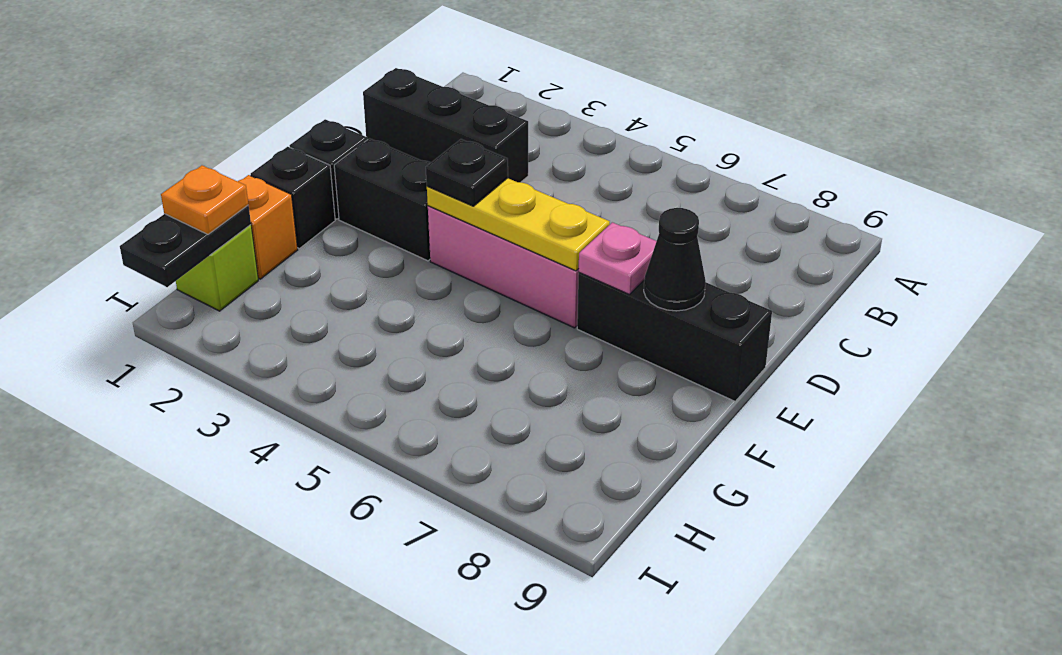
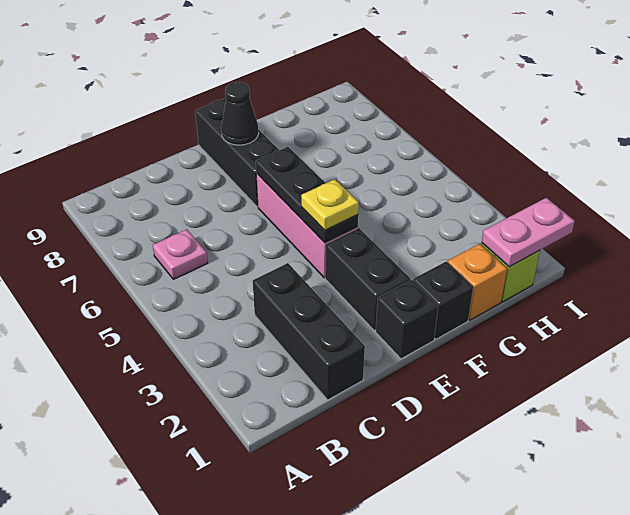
yellow plate E4:E6 level 2 -> black plate E4:E6 level 2
black plate E4 level 3 -> yellow plate E4 level 3
pink plate E7 level 2 -> pink plate B6 level 1
black plate H1:I1 level 2 -> pink plate H1:I1 level 2
orange plate H1 level 3 -> none

